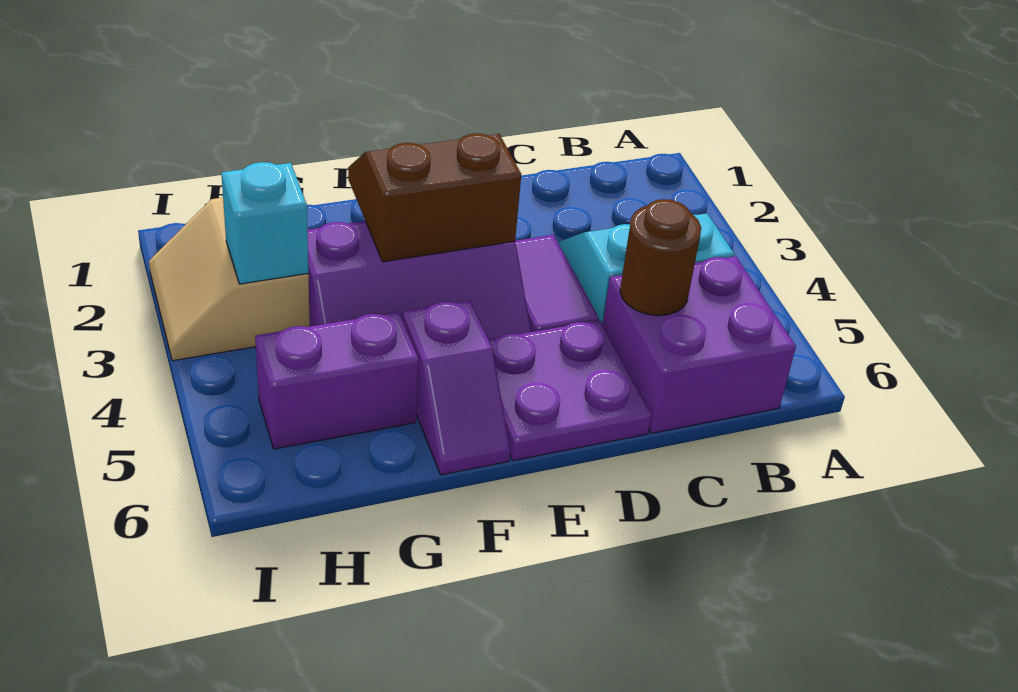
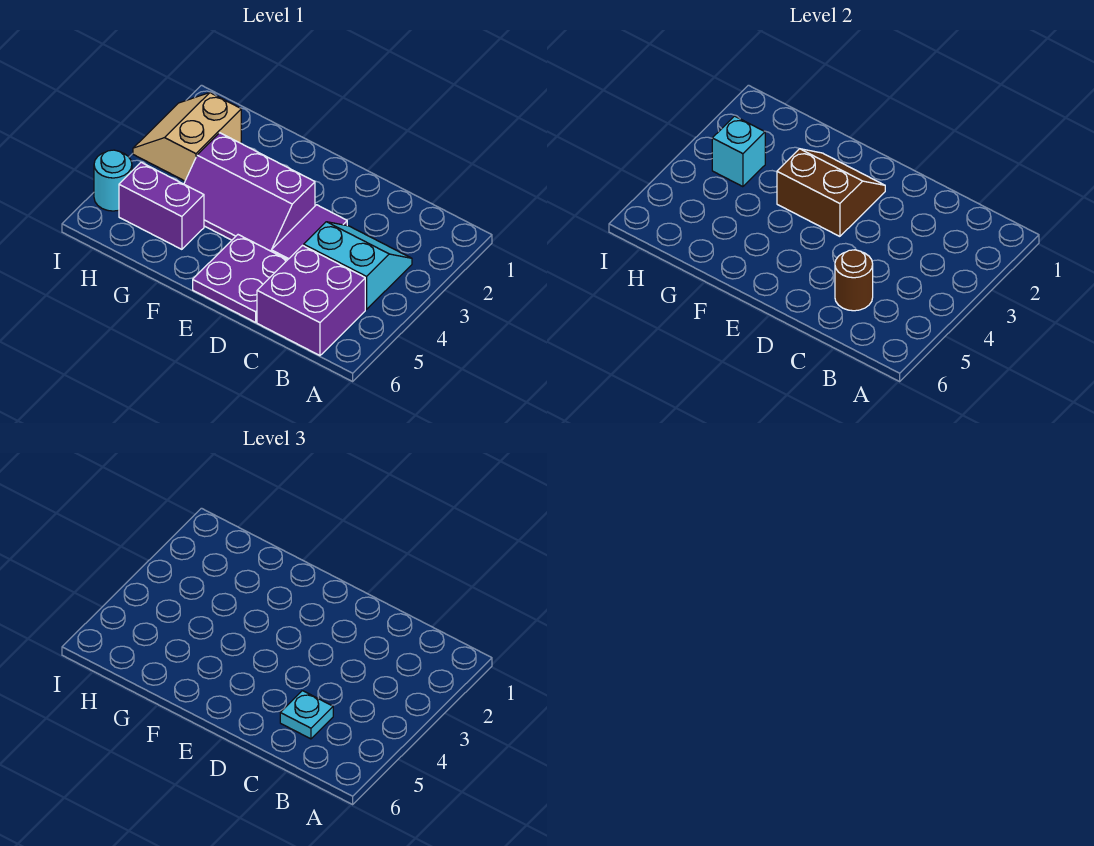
none -> cyan plate C5 level 3
purple slope F5:F6 level 1 top 5 -> none
none -> cyan round brick I5 level 1

